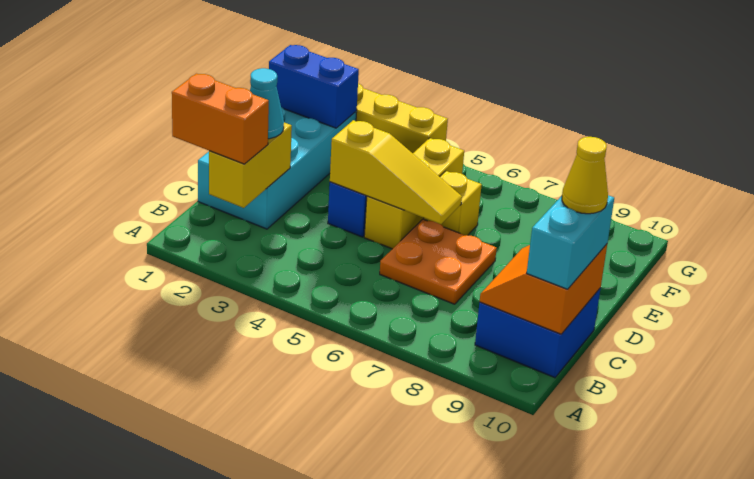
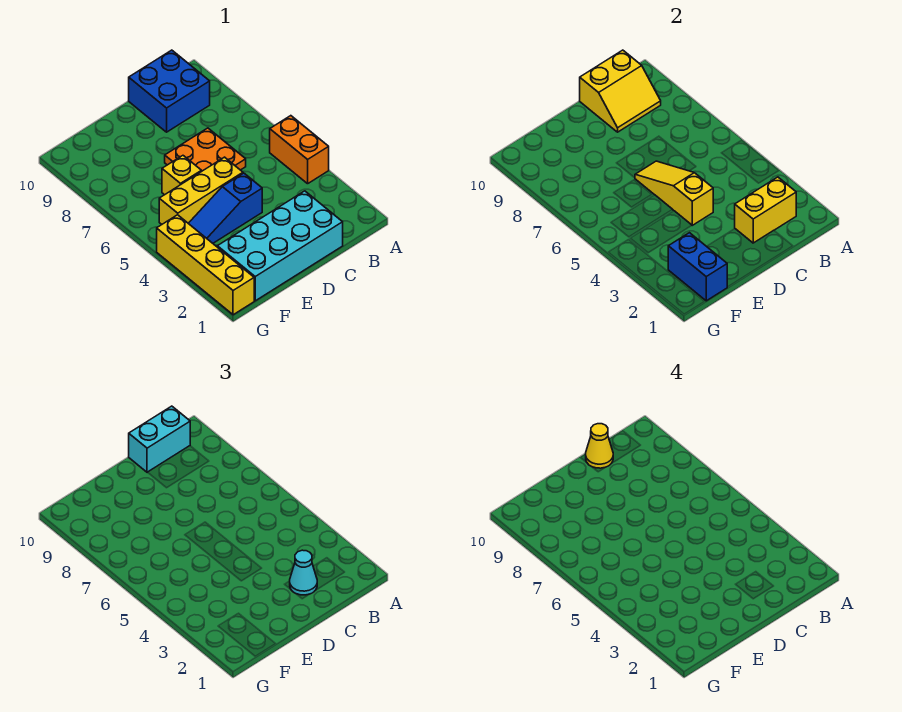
orange brick B1:B2 level 3 -> orange brick A4:A5 level 1
orange slope B9:C10 level 2 top 10 -> yellow slope B9:C10 level 2 top 10

